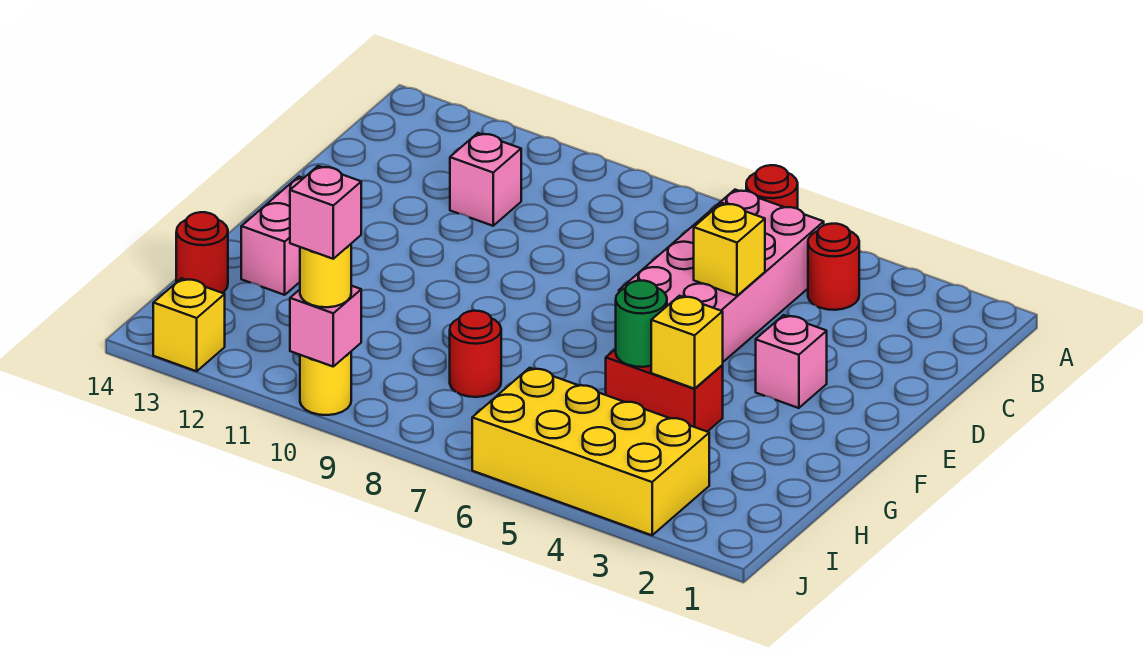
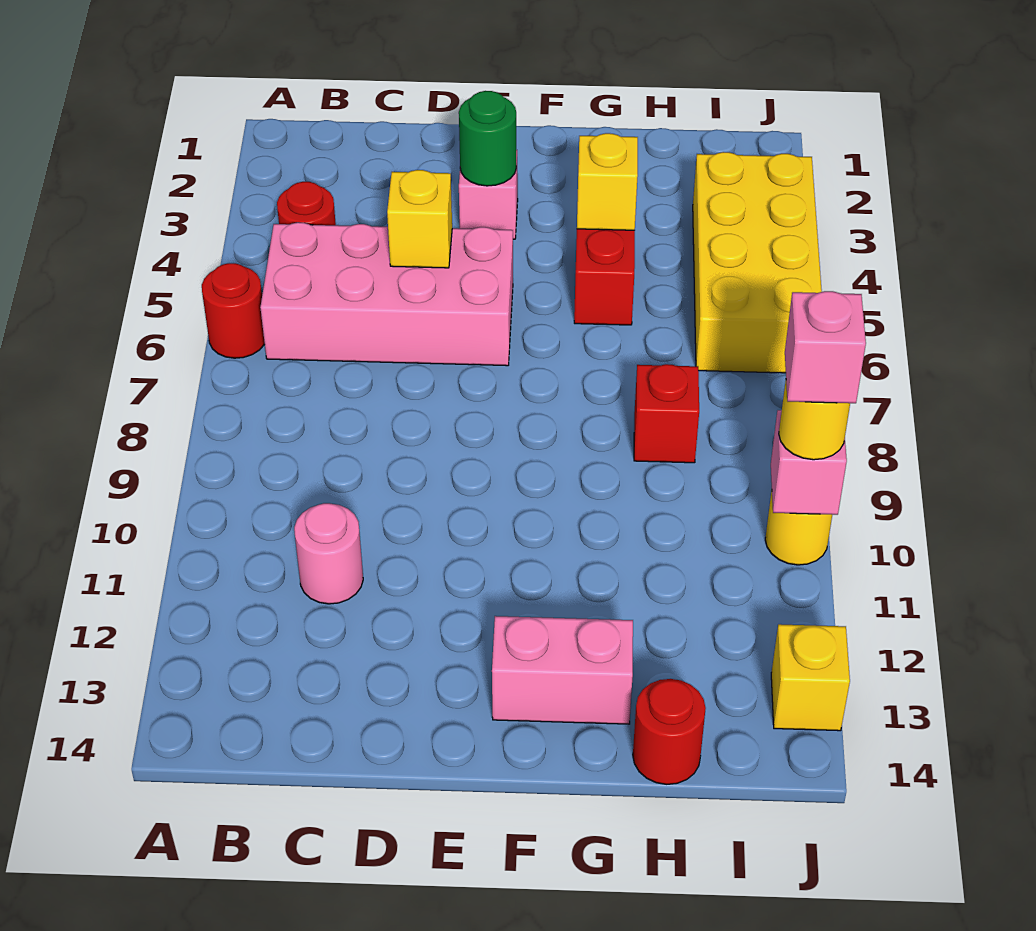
pink brick C11 level 1 -> pink round brick C11 level 1
green round brick G5 level 2 -> green round brick E3 level 2
red round brick H8 level 1 -> red brick H8 level 1

